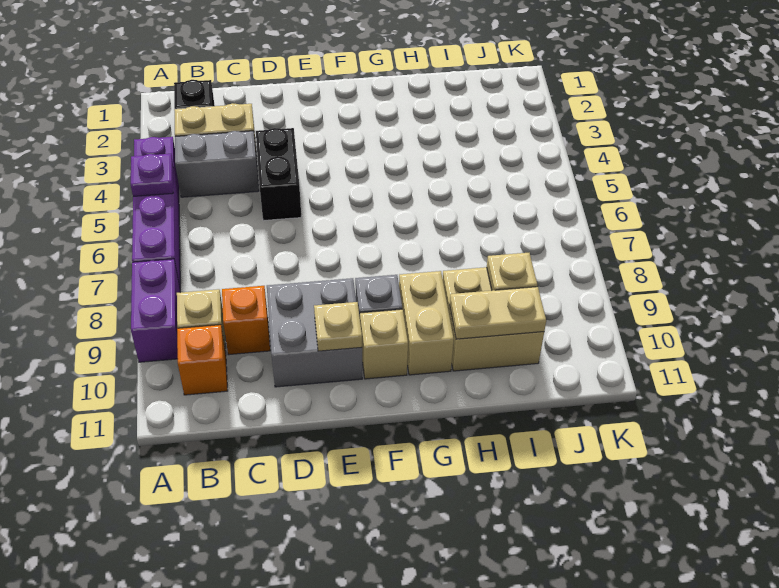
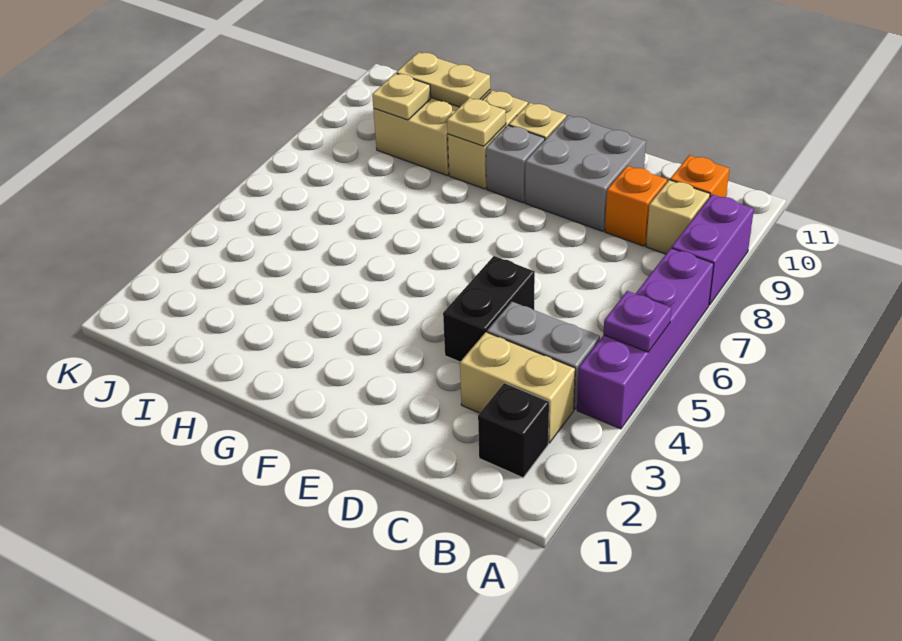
tan plate E10 level 2 -> tan plate G9 level 2

